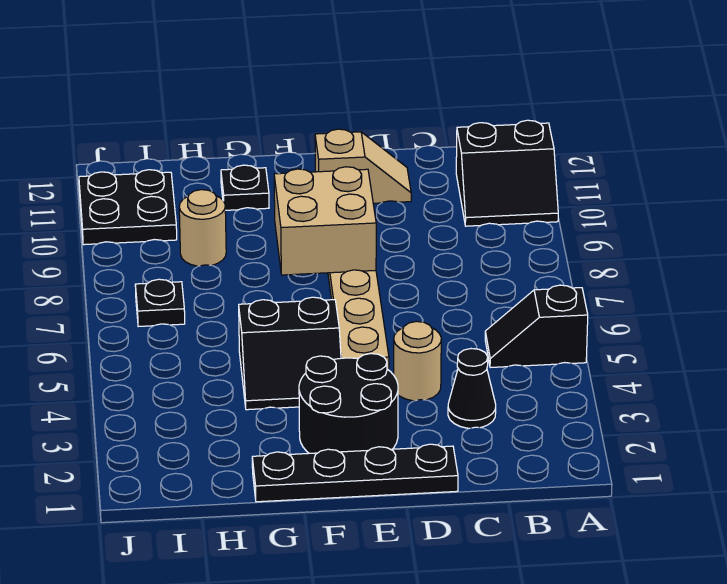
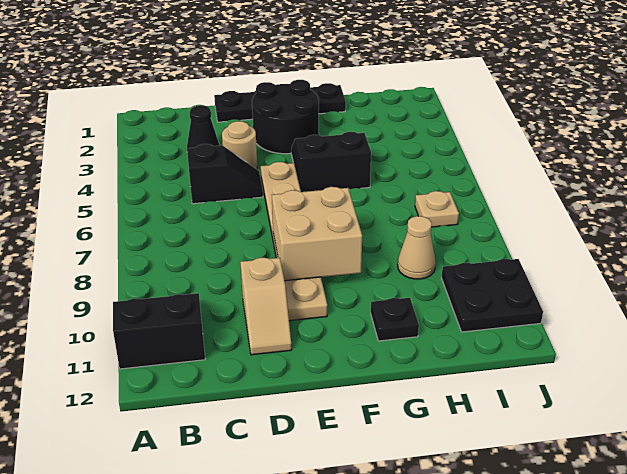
black slope A5:B5 level 1 top A -> black slope C5:D5 level 1 top C
tan slope D11:E11 level 1 top E -> tan slope D10:D11 level 1 top 10
tan round brick H9 level 1 -> tan cone H9 level 1
black plate I7 level 1 -> tan plate I7 level 1

